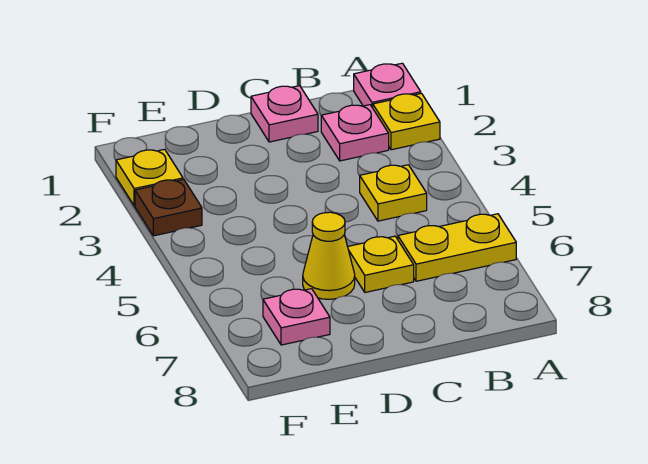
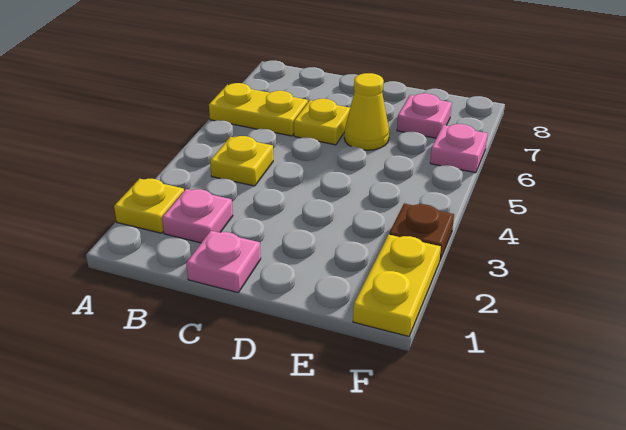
pink plate A1 level 1 -> pink plate F6 level 1
yellow plate F2 level 1 -> yellow plate F1:F2 level 1

